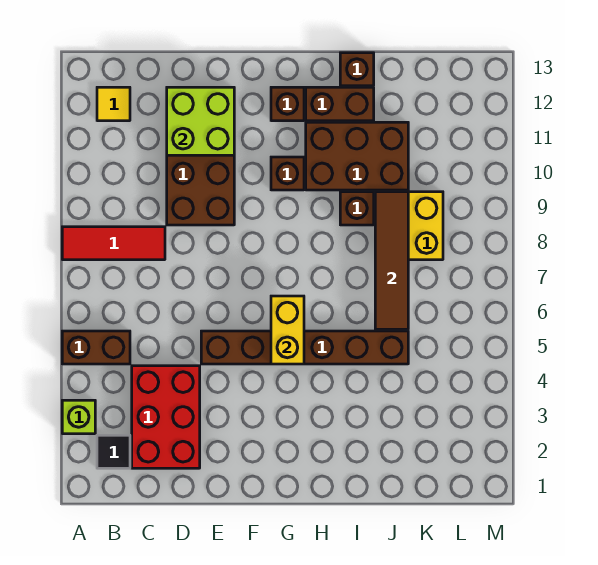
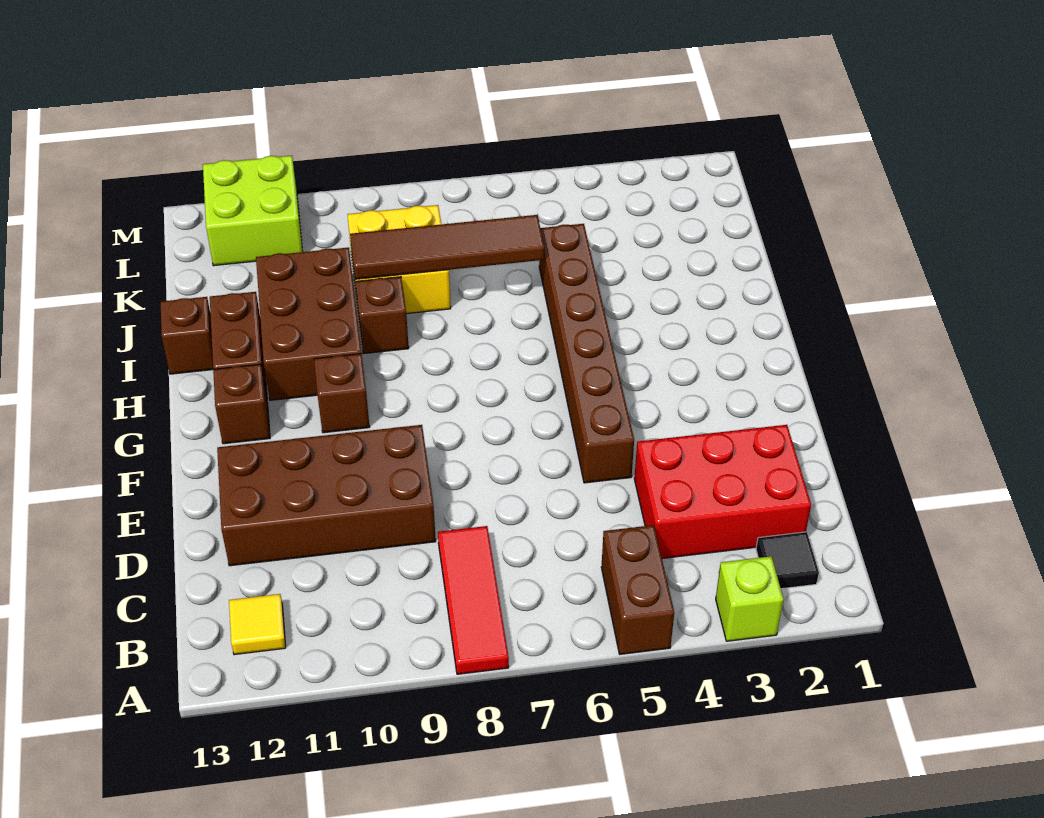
lime brick D11:E12 level 2 -> lime brick L11:M12 level 1
yellow brick G5:G6 level 2 -> none

